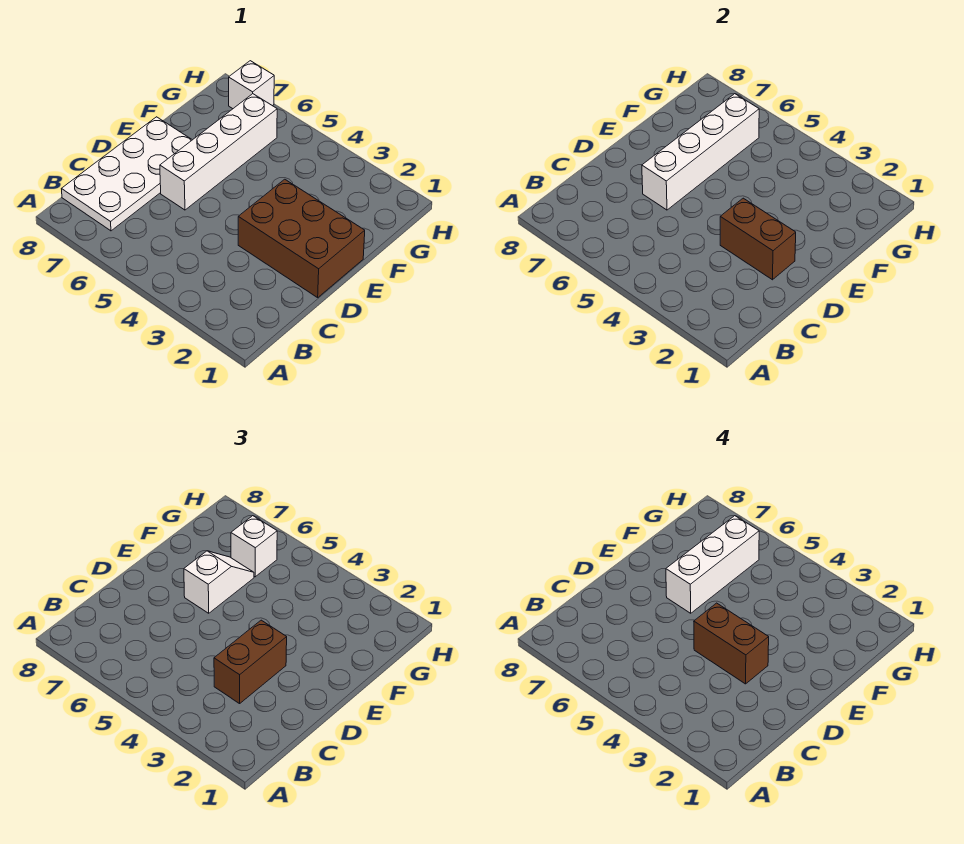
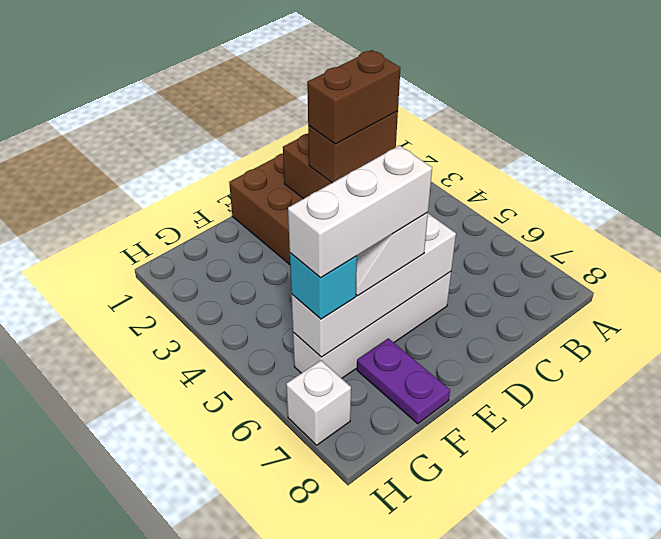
white plate B7:E8 level 1 -> none
brown brick D3:D4 level 4 -> brown brick C3:D3 level 4
none -> purple plate F7:F8 level 1
white brick G6 level 3 -> cyan brick G6 level 3

